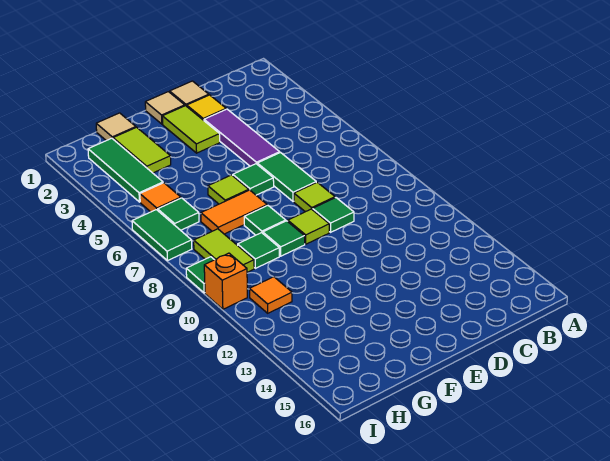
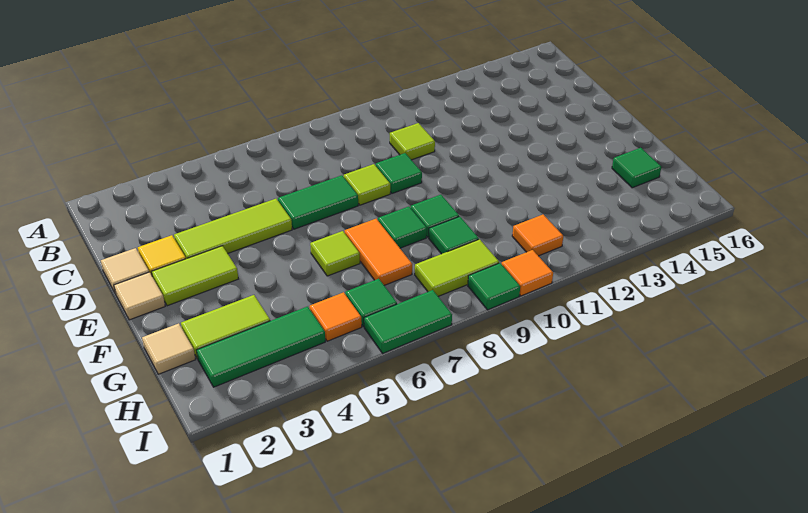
purple tile D3:D5 level 1 -> lime tile D3:D5 level 1
green tile E6 level 1 -> green tile G15 level 1
lime tile E9 level 1 -> lime tile C10 level 1
orange brick I10 level 1 -> orange tile I10 level 1

